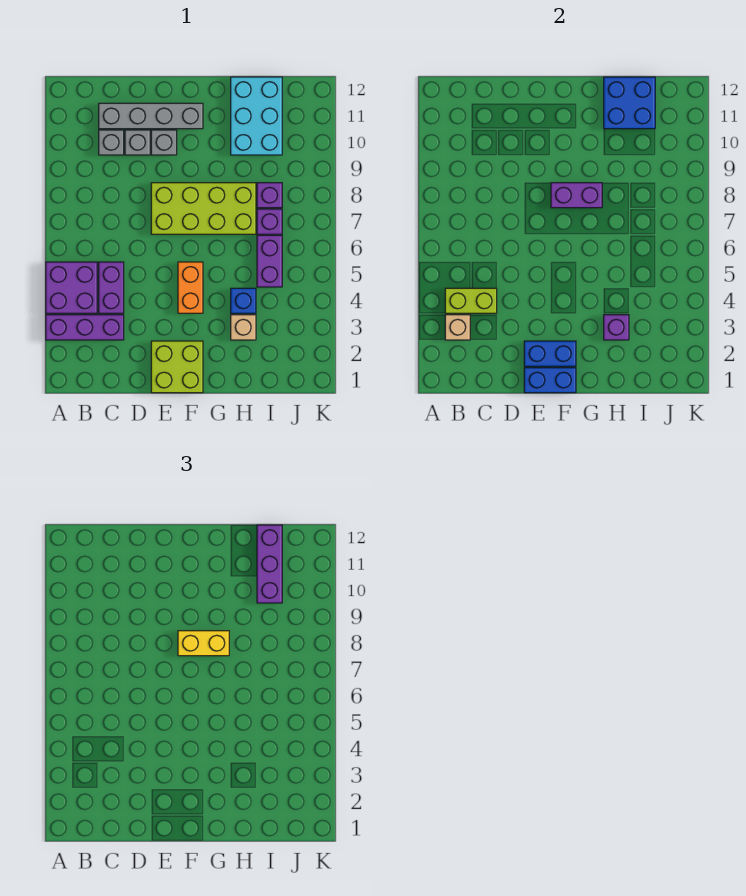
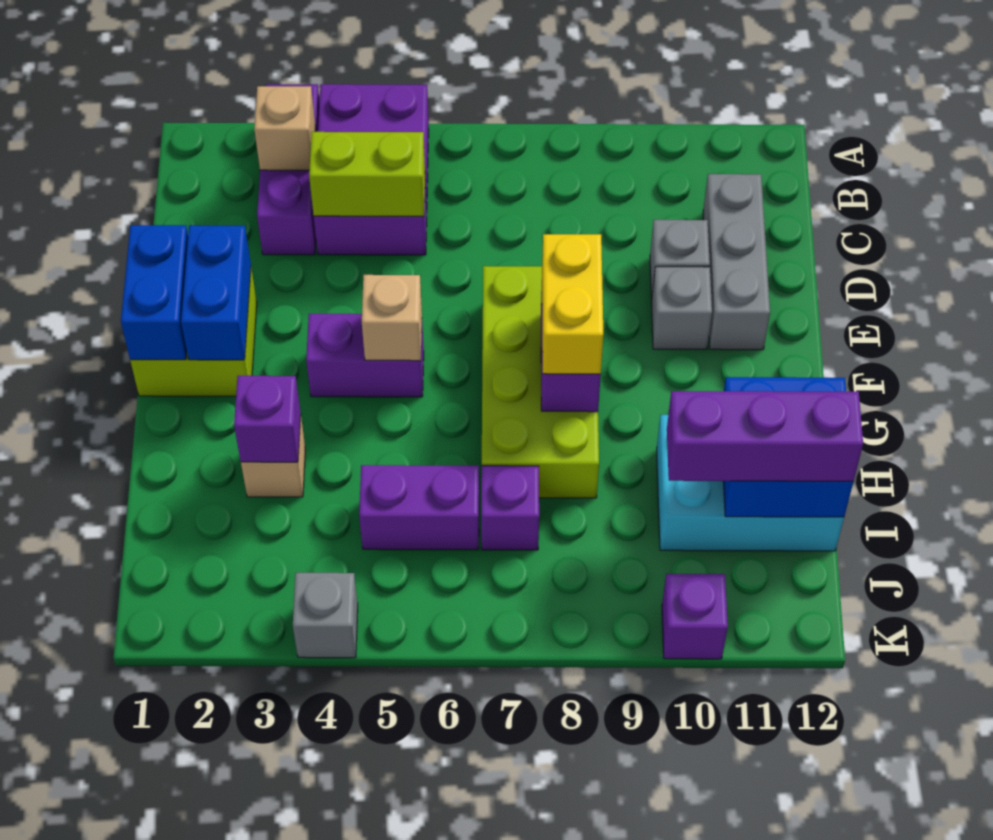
lime brick B4:C4 level 2 -> lime brick C4:C5 level 2
grey brick C10 level 1 -> grey brick K4 level 1
grey brick C11:F11 level 1 -> grey brick C11:E11 level 1
orange brick F4:F5 level 1 -> purple brick F4:F5 level 1
none -> tan brick F5 level 2
blue brick H4 level 1 -> none
purple brick I8 level 1 -> purple brick K10 level 1

